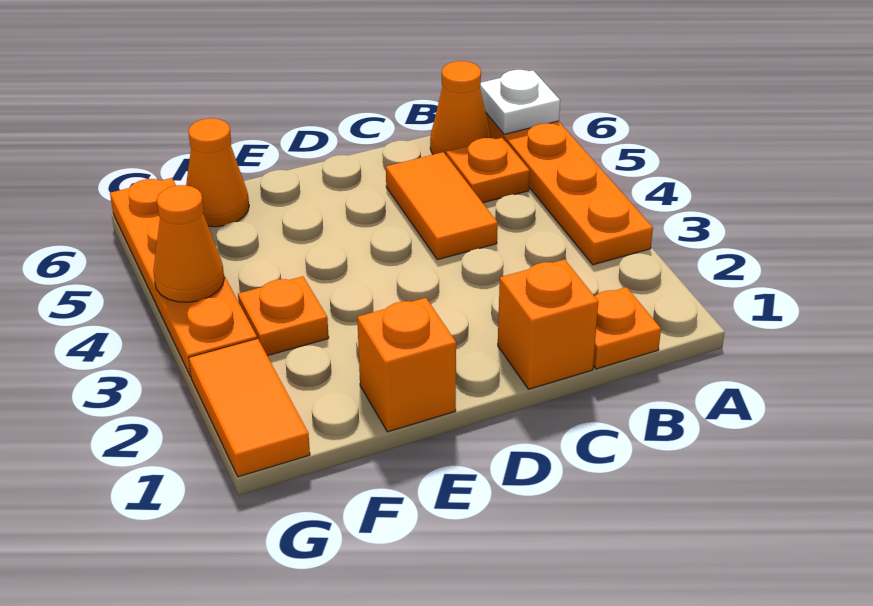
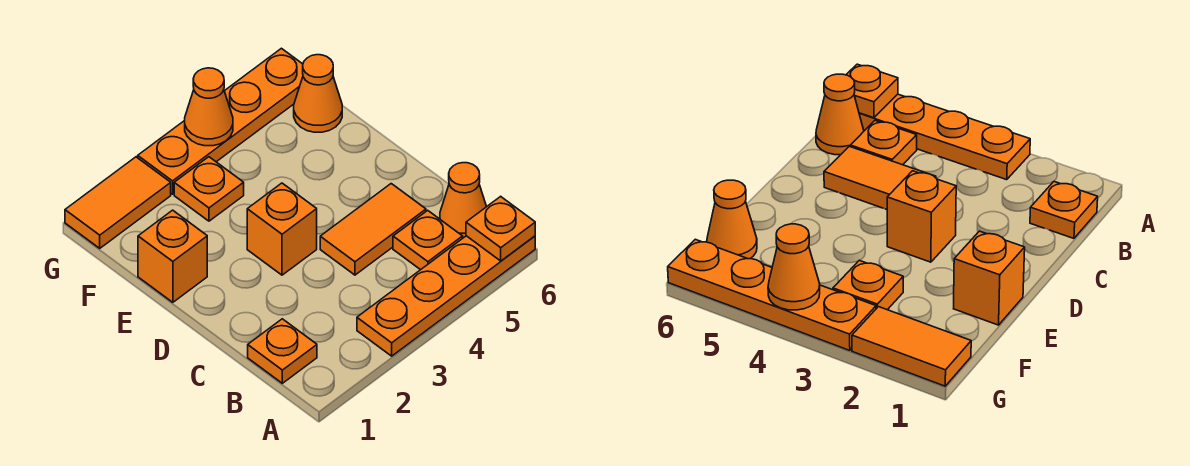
white plate A6 level 2 -> orange plate A6 level 2
orange brick C1 level 1 -> orange brick D3 level 1

